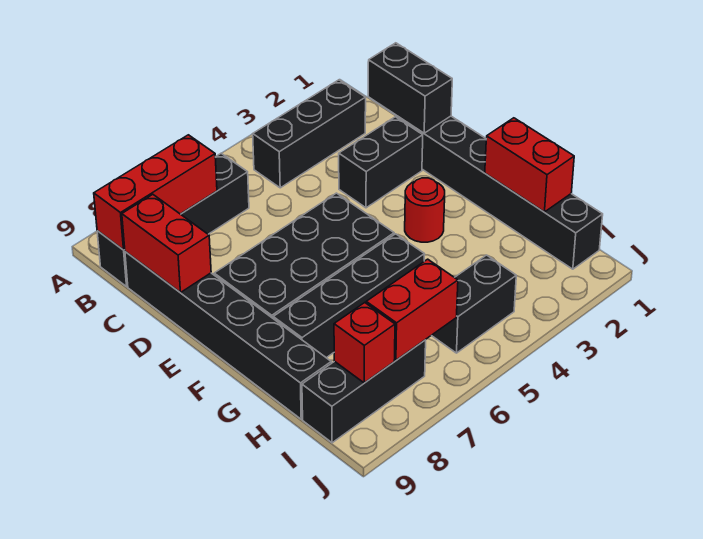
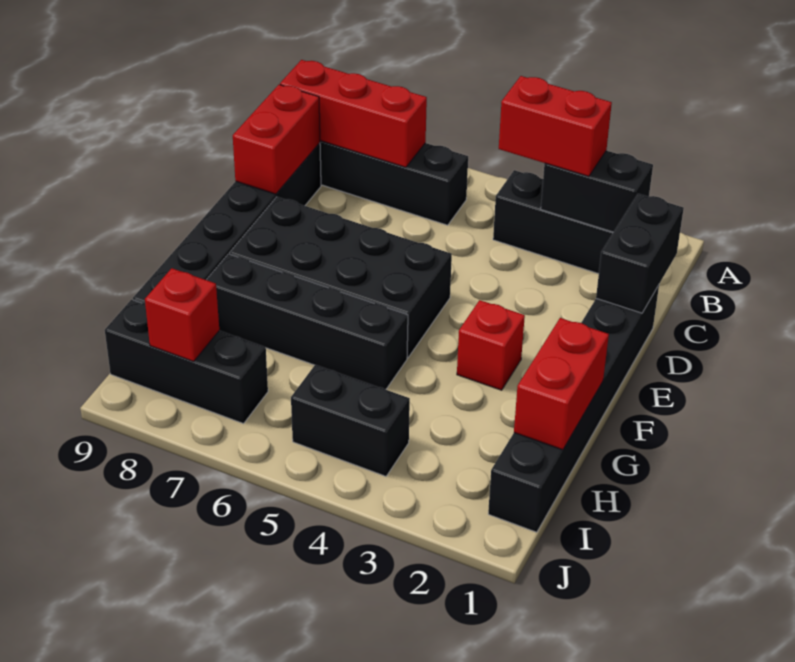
black brick D2:D3 level 1 -> black brick B2:B3 level 2
red round brick F3 level 1 -> red brick F3 level 1
red brick I6:I7 level 2 -> red brick B3:B4 level 3

